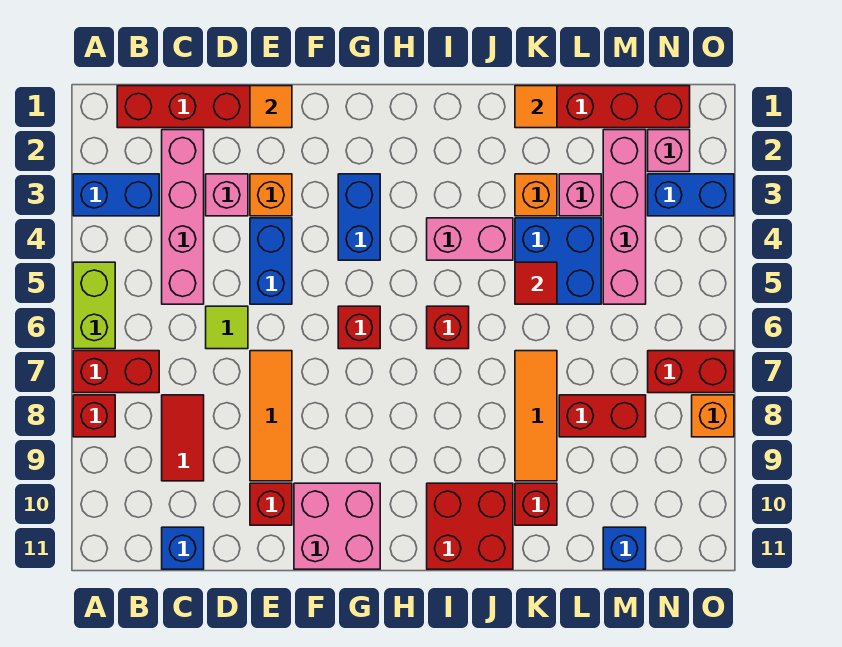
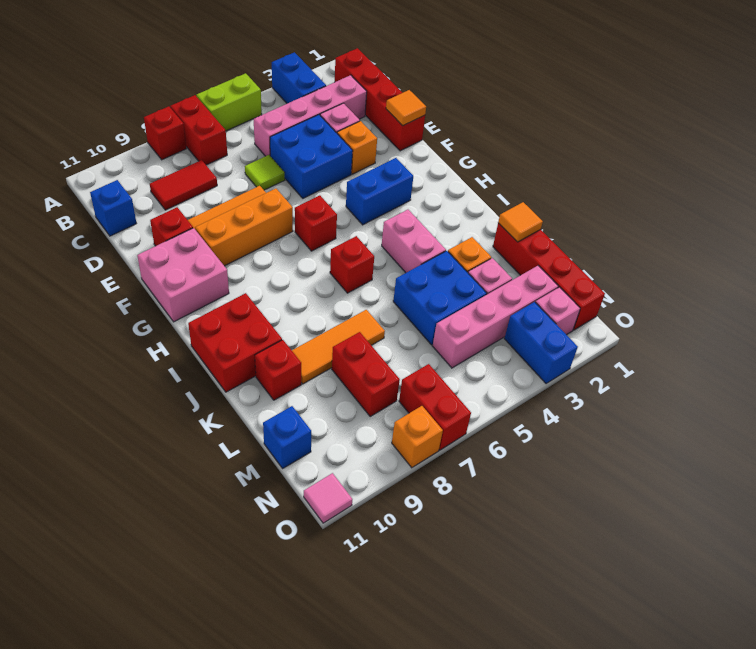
blue brick E4:E5 level 1 -> blue brick D4:E5 level 1
none -> orange brick F7:F9 level 1
red tile K5 level 2 -> none
none -> pink tile O11 level 1

